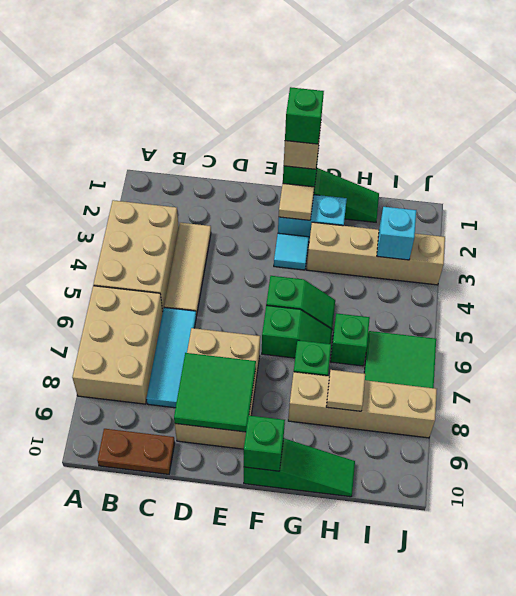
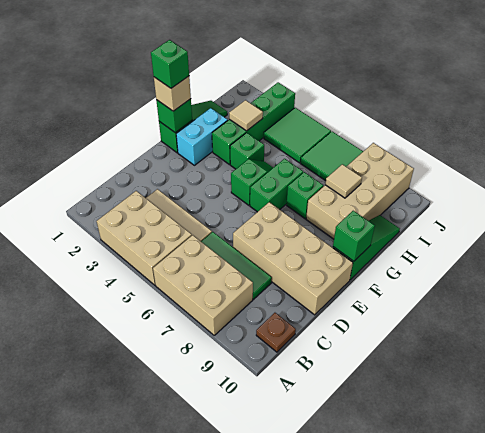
brown plate B10:C10 level 1 -> brown plate B10 level 1
cyan tile C6:C8 level 1 -> green tile C6:C8 level 1
tan brick D7:E9 level 1 -> tan brick D7:E10 level 1
green tile D8:E9 level 2 -> green tile I4:J5 level 1
tan tile F2 level 2 -> tan tile H3 level 2
cyan tile F3 level 1 -> none
green slope F6:G6 level 1 top F -> green brick F6:G6 level 1
tan brick G3:J3 level 1 -> green brick G3:J3 level 1
tan brick G8:J8 level 1 -> tan brick G8:J9 level 1
green brick H6 level 1 -> green brick G4 level 1
cyan brick I3 level 2 -> none

